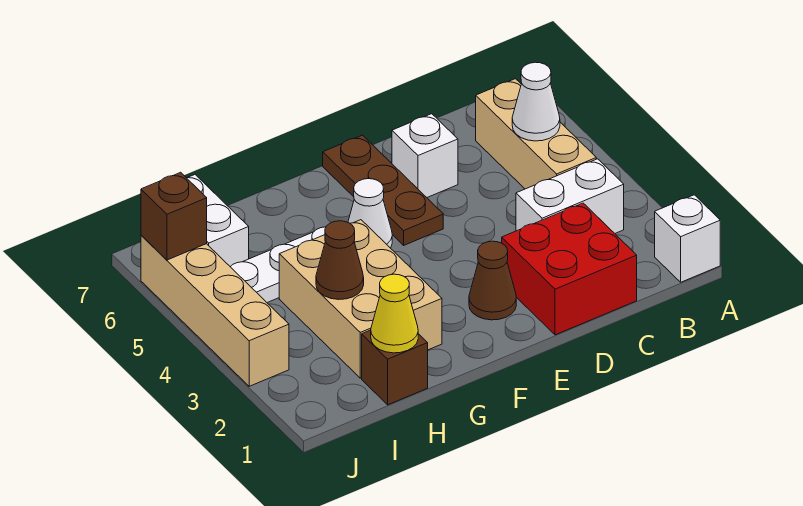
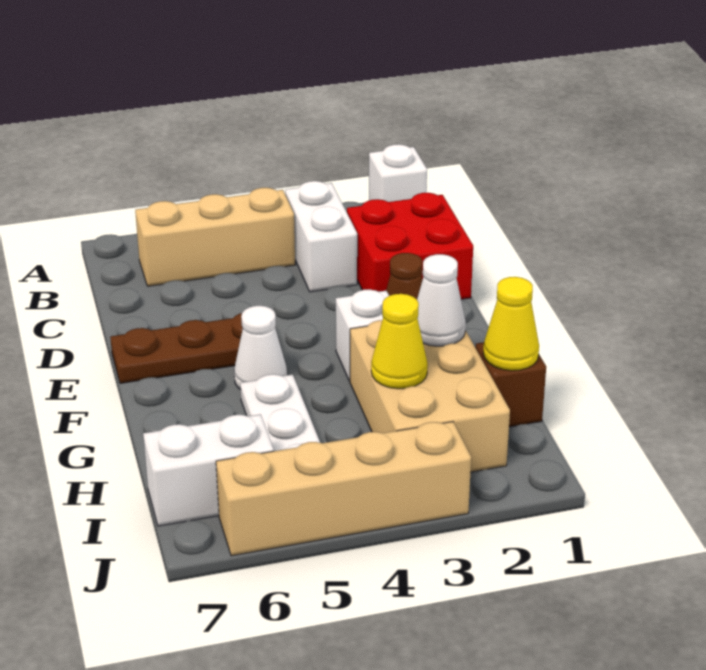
white cone B5 level 2 -> white cone G2 level 2
white brick D6 level 1 -> white brick F3 level 1
tan brick G2:H4 level 1 -> tan brick G2:I3 level 1
brown cone H3 level 2 -> yellow cone H3 level 2
brown brick J6 level 2 -> none

